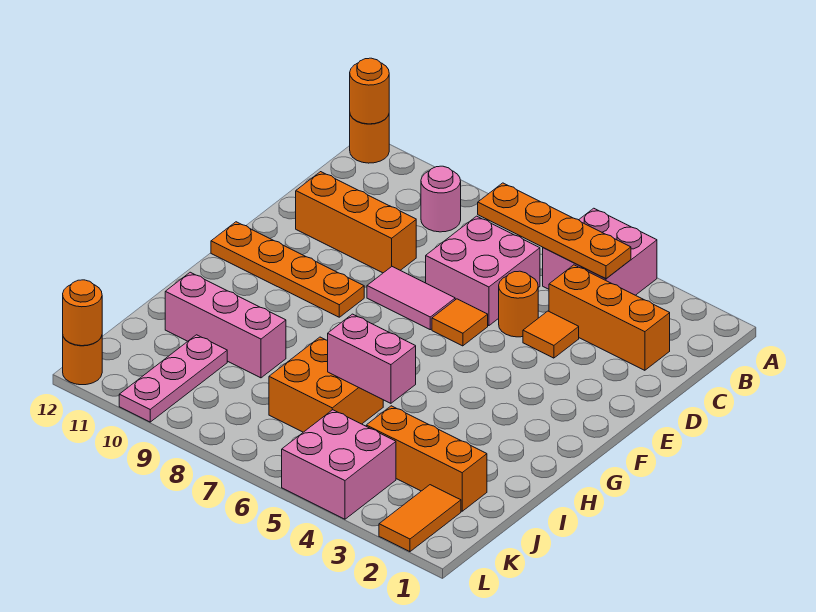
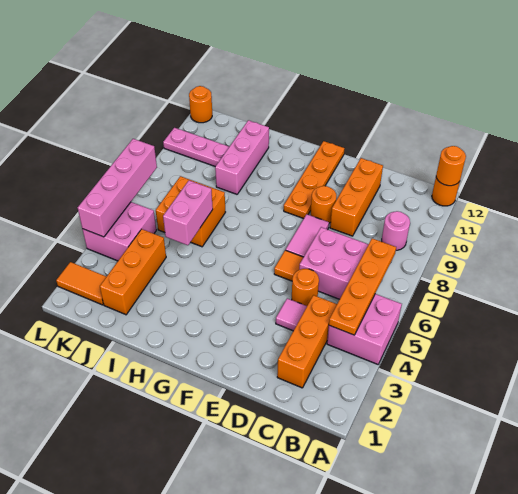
orange tile D4 level 1 -> pink tile D4 level 1
none -> pink brick L4:L7 level 2
orange round brick L12 level 2 -> orange round brick E9 level 1

